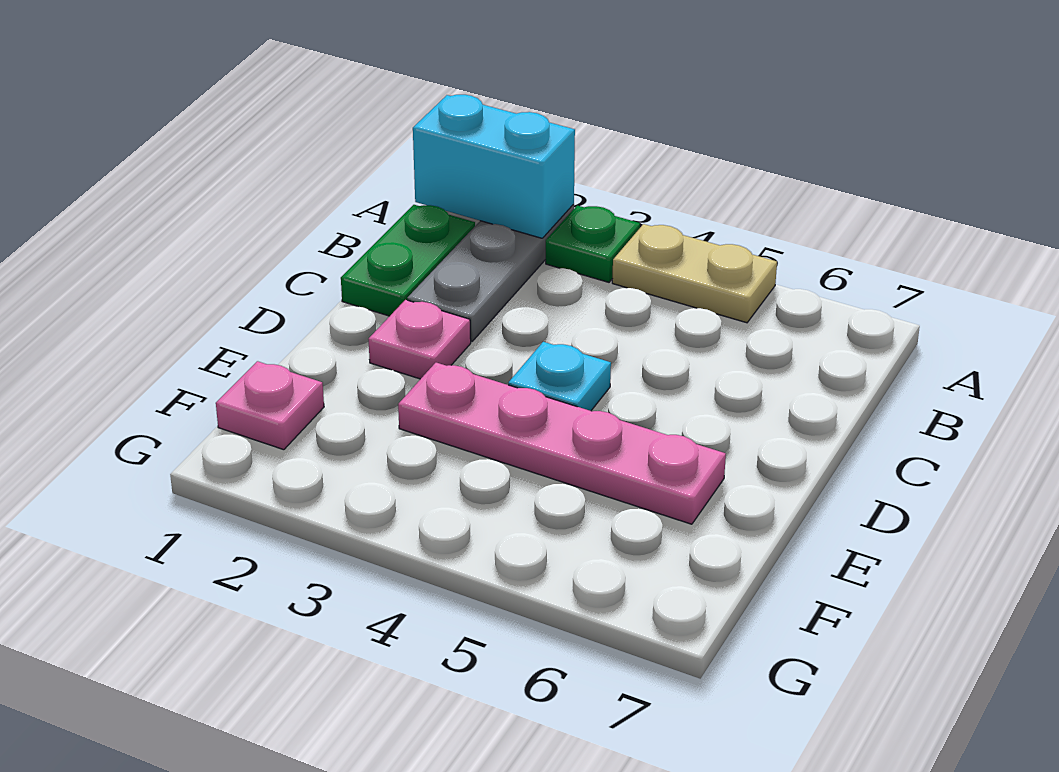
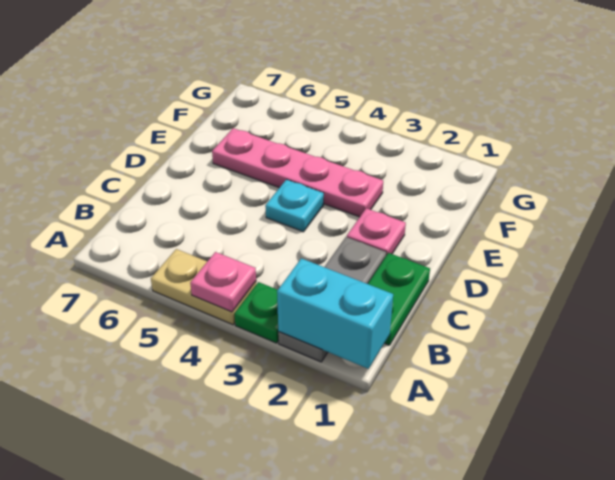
pink plate F1 level 1 -> pink plate A4 level 2

